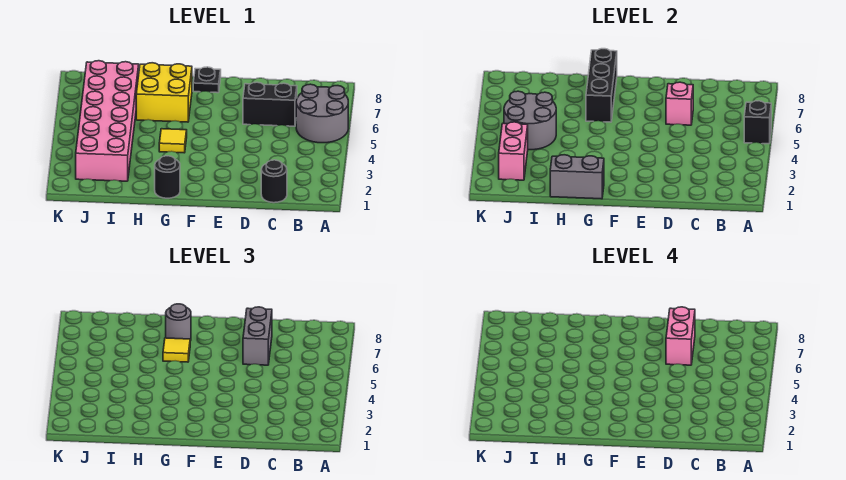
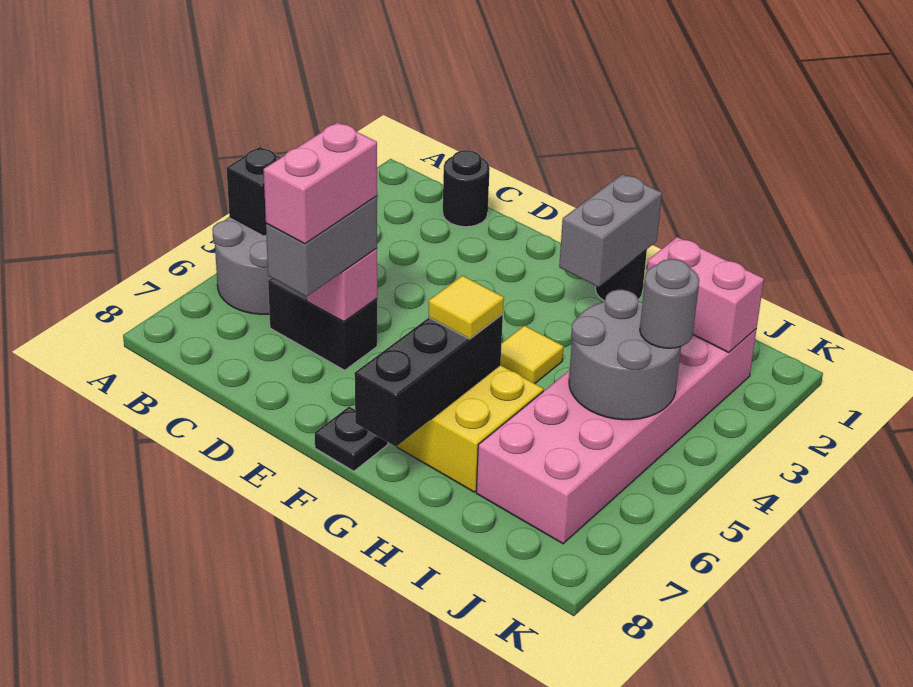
grey brick G1:H1 level 2 -> grey brick G1:G2 level 2
grey round brick G7 level 3 -> grey round brick J4 level 3
pink brick J2:J3 level 2 -> pink brick I2:J2 level 2

